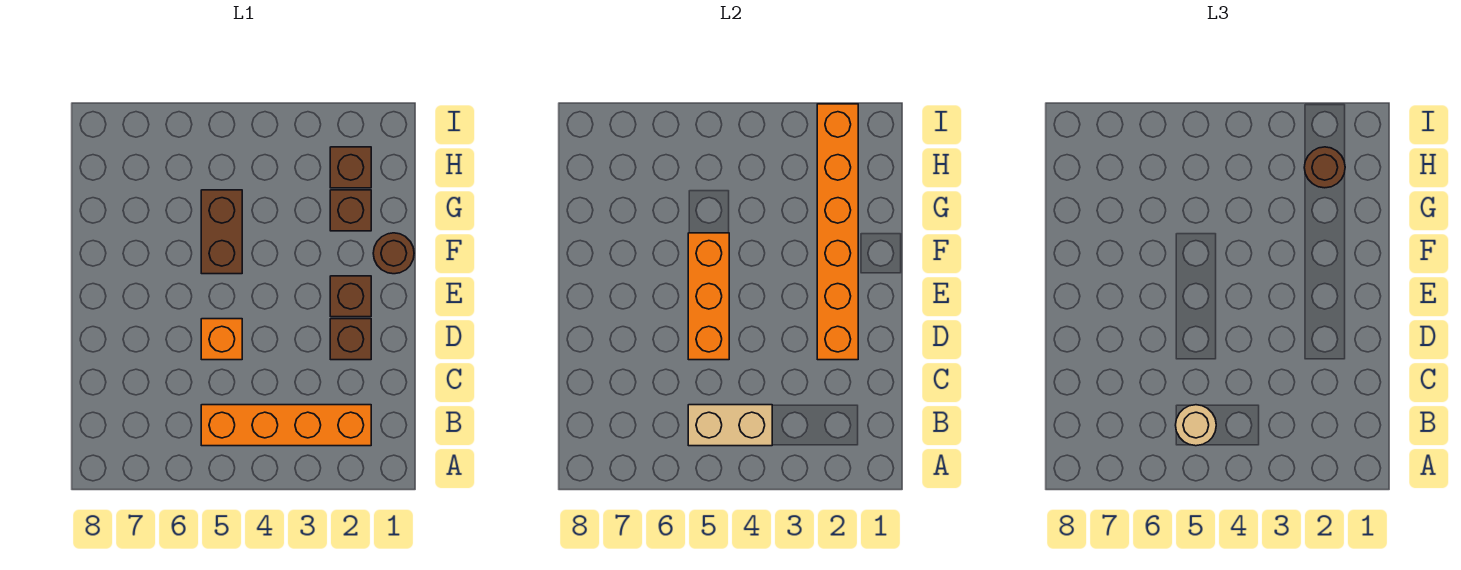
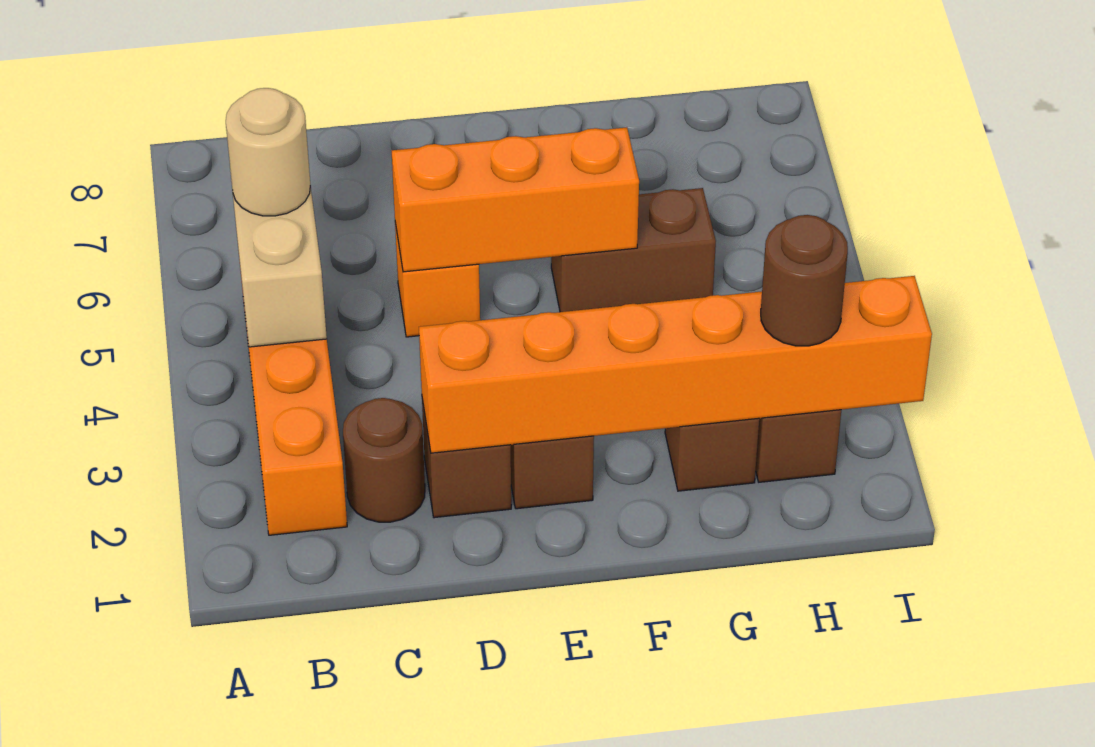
brown round brick F1 level 1 -> brown round brick C2 level 1

